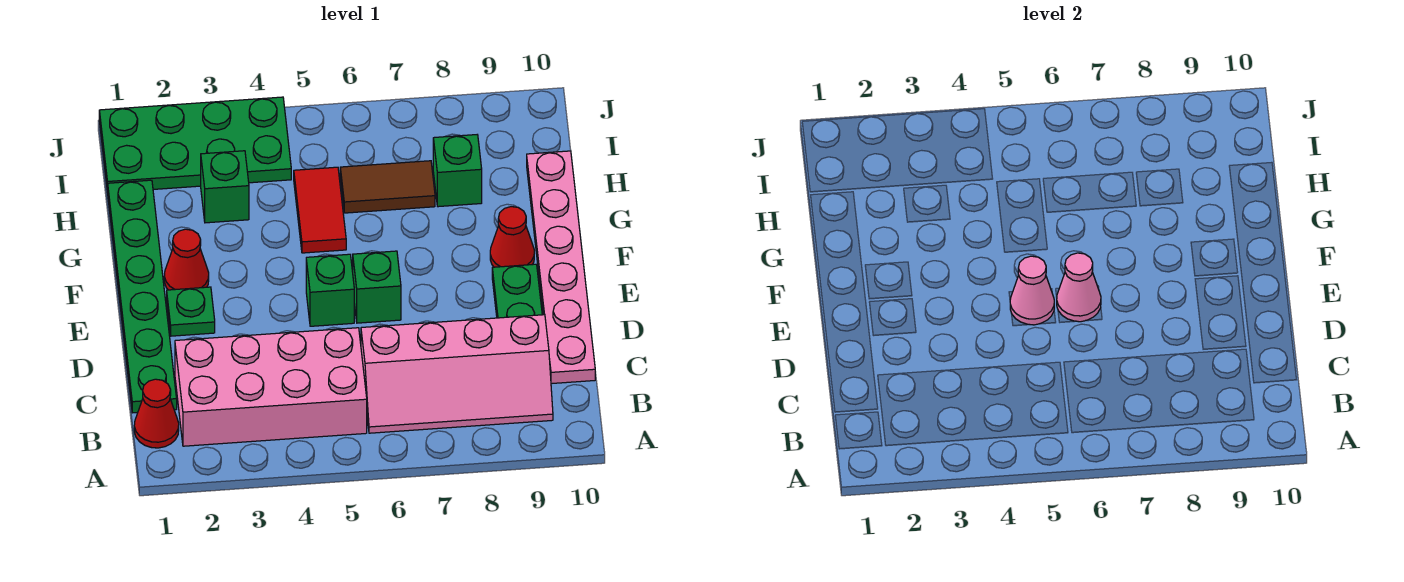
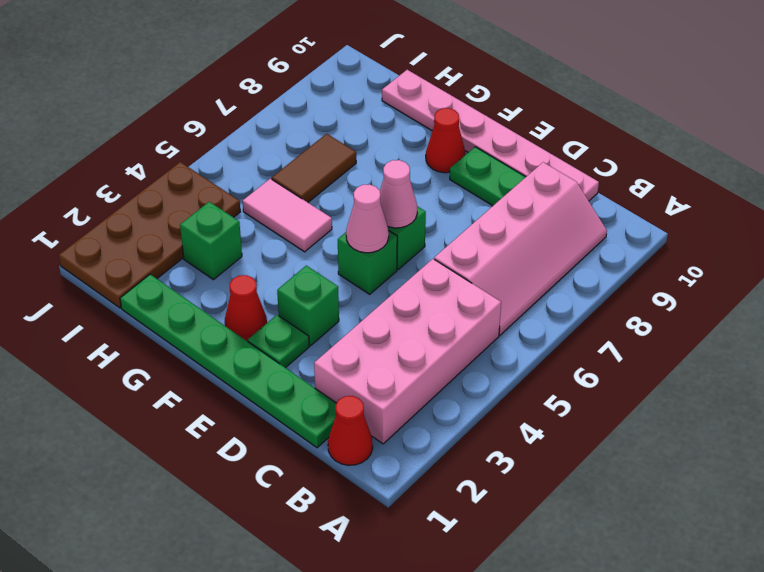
red tile G5:H5 level 1 -> pink tile G5:H5 level 1
green brick H8 level 1 -> green brick E3 level 1
green plate I1:J4 level 1 -> brown plate I1:J4 level 1

